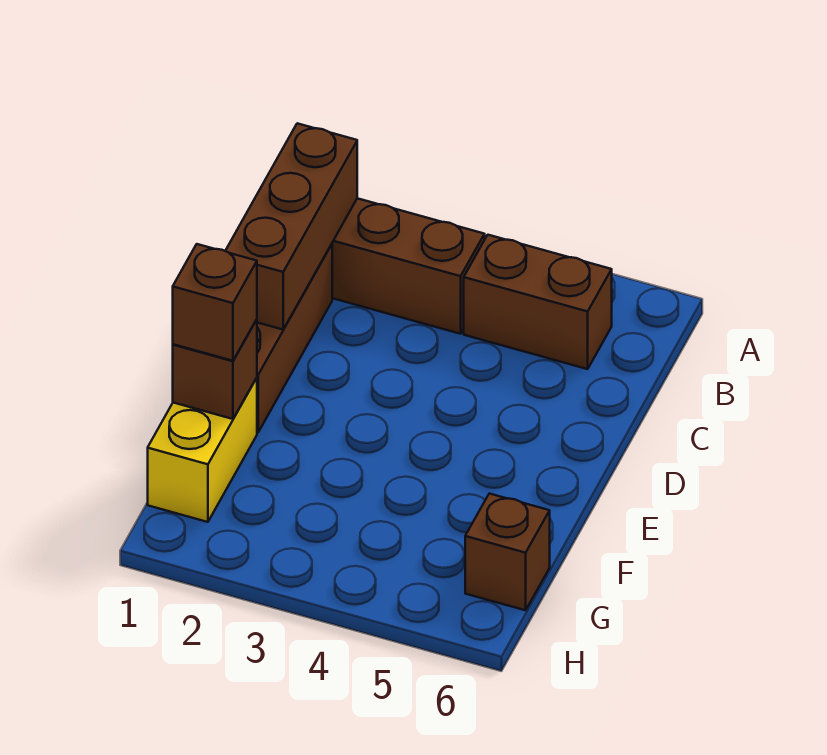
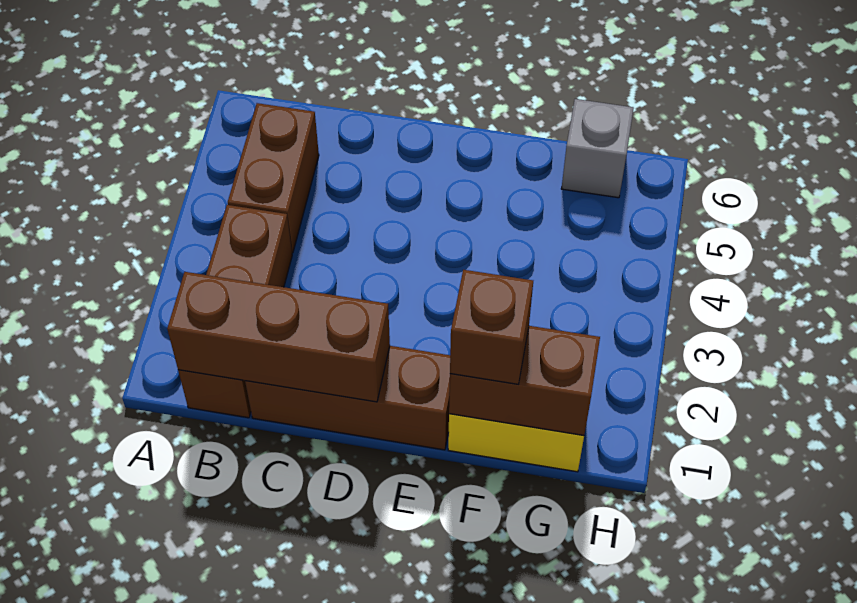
brown brick F1 level 2 -> brown brick F1:G1 level 2
brown brick G6 level 1 -> grey brick G6 level 1

